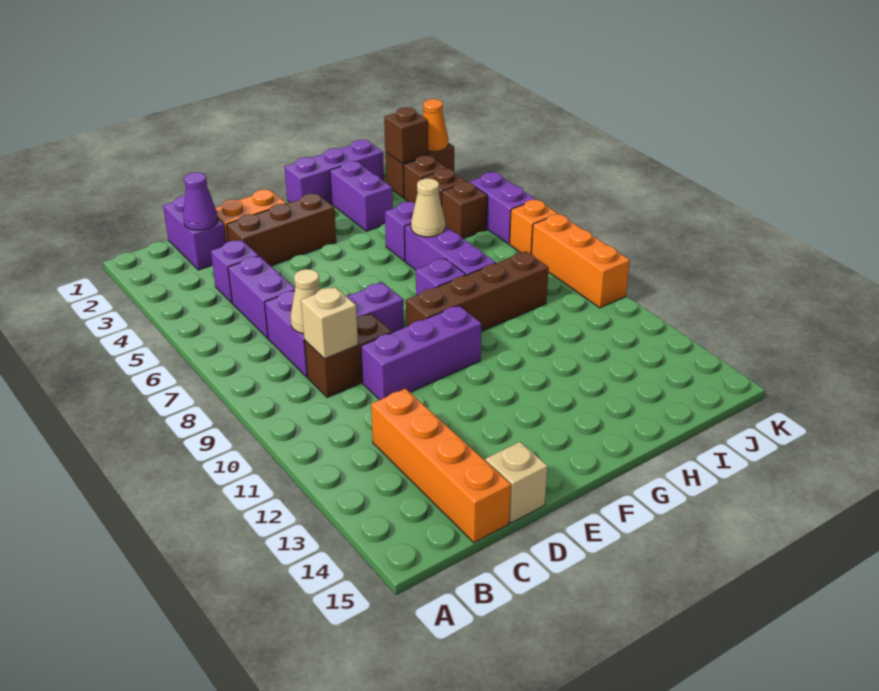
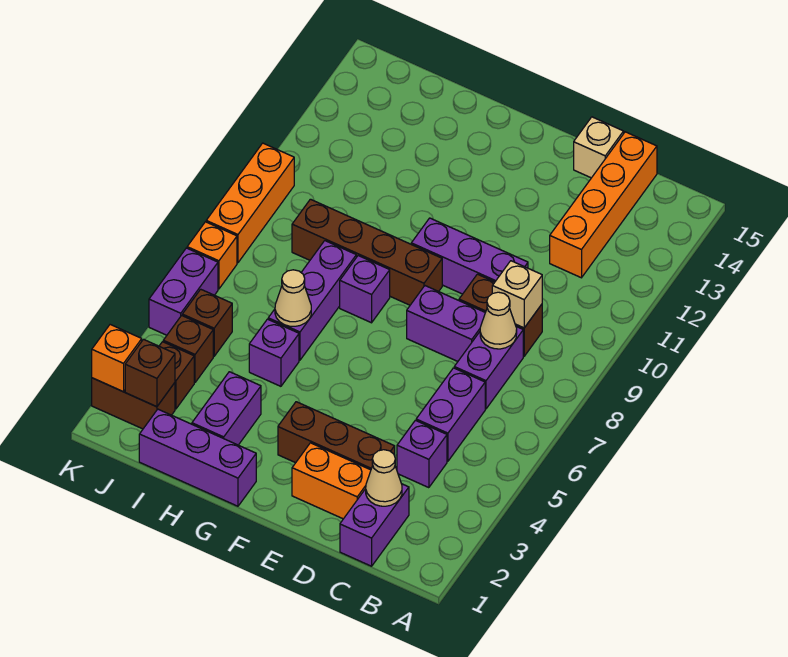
purple cone C2 level 2 -> tan cone C2 level 2
orange cone K2 level 2 -> orange brick K2 level 2

